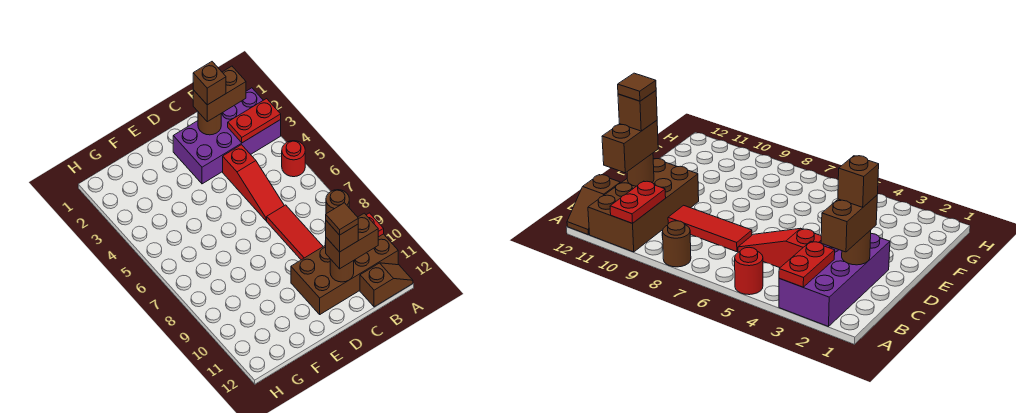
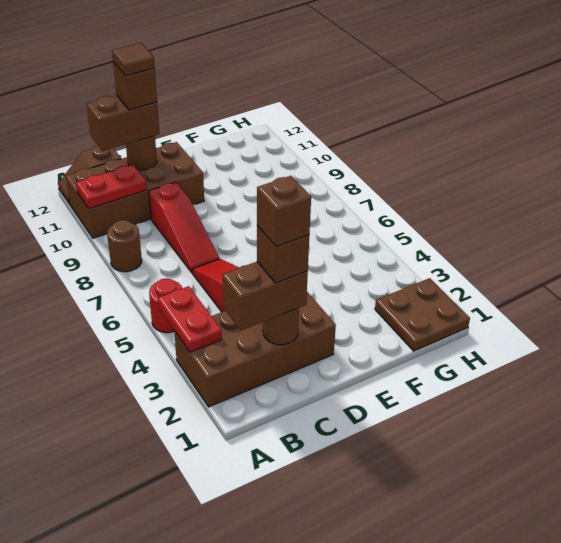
purple brick A2:D3 level 1 -> brown brick A2:D3 level 1
red plate A3:B3 level 2 -> red plate A3:A4 level 2
none -> brown brick C2 level 5
red tile C7:C9 level 1 -> red slope C7:C9 level 1 top 9
none -> brown plate G1:H2 level 1

